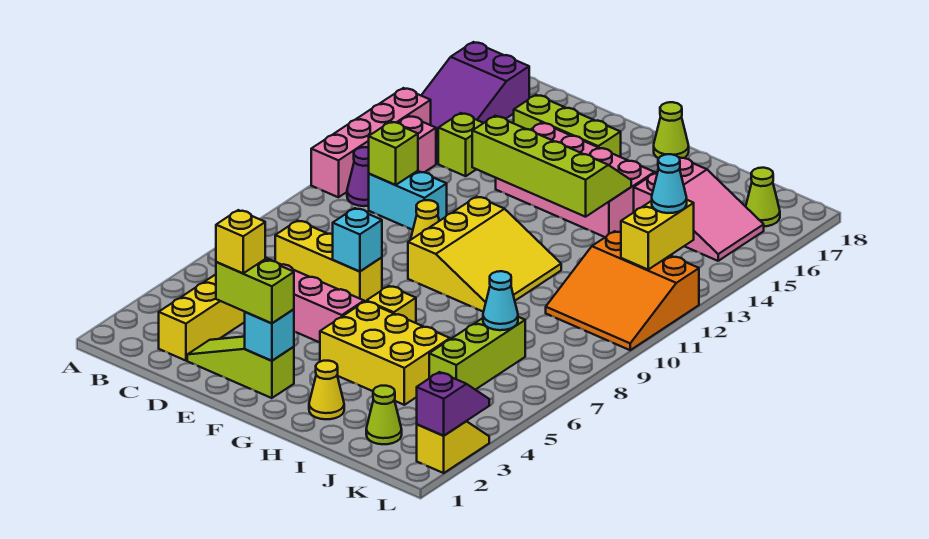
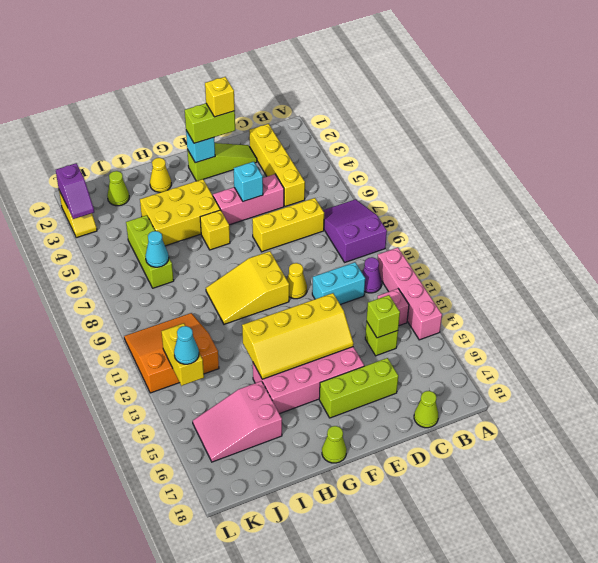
purple slope A15:B17 level 1 top 17 -> purple slope A7:B9 level 1 top 9
lime brick C11 level 2 -> lime brick C14 level 2
cyan brick E7 level 2 -> cyan brick E5 level 2
lime slope E13:H14 level 2 top 13 -> yellow slope E13:H14 level 2 top 13
yellow slope F9:H11 level 1 top F -> yellow slope F9:H10 level 1 top F
lime cone K17 level 1 -> lime cone C18 level 1

